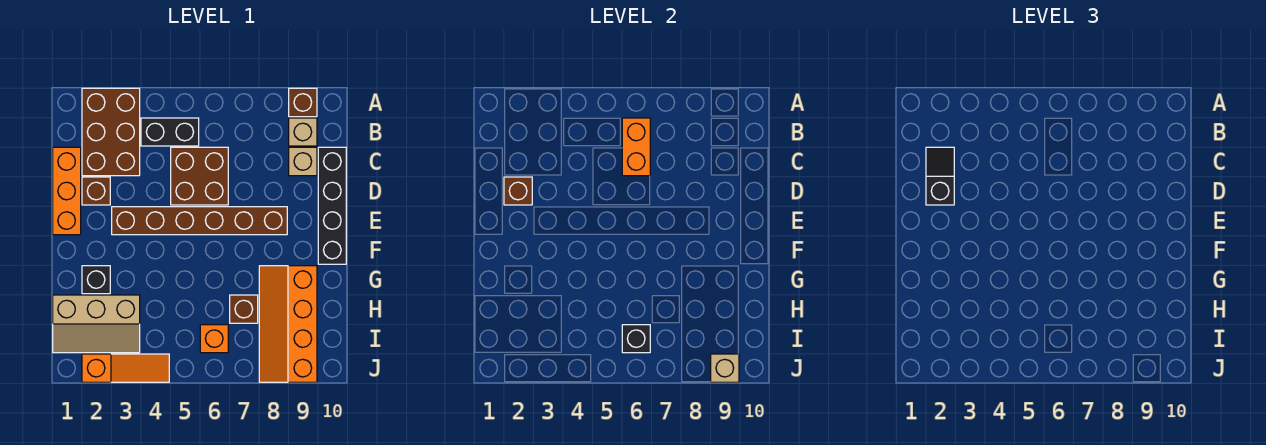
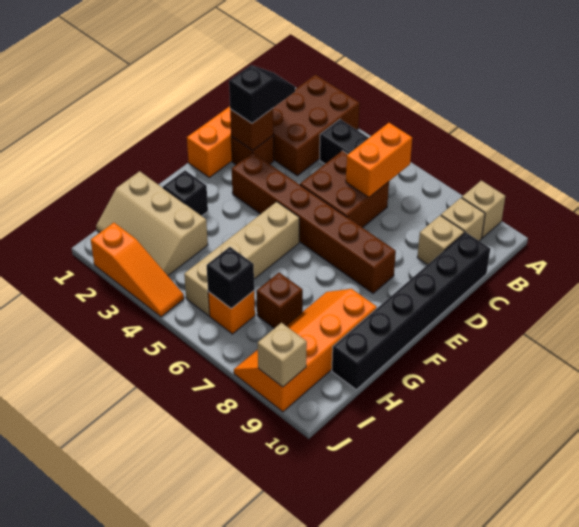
brown brick A9 level 1 -> tan brick A9 level 1
black brick C10:F10 level 1 -> black brick C10:H10 level 1
none -> tan brick F5:I5 level 1

